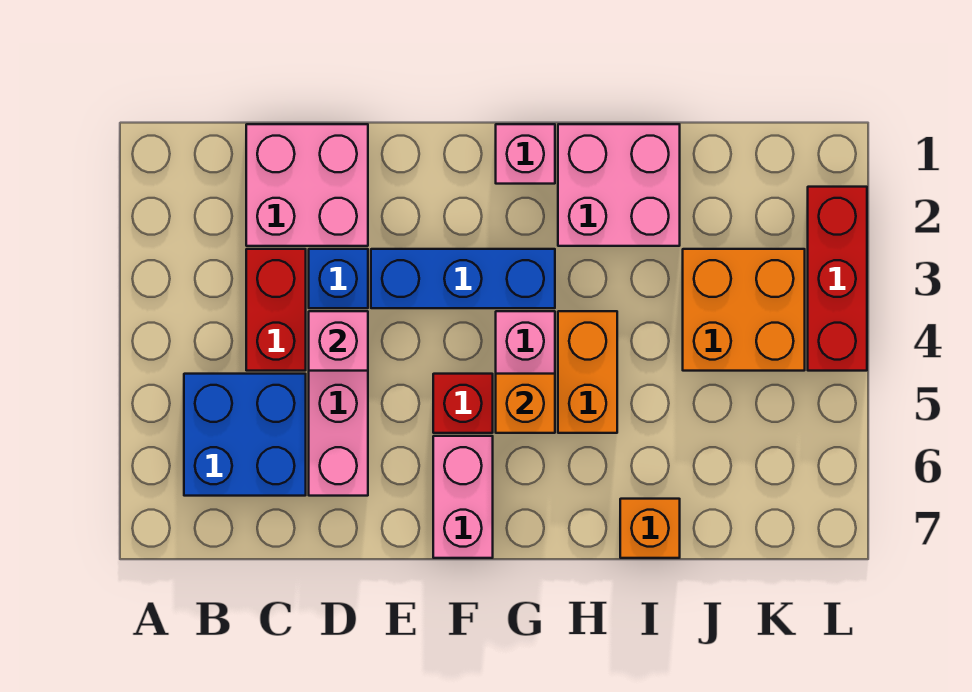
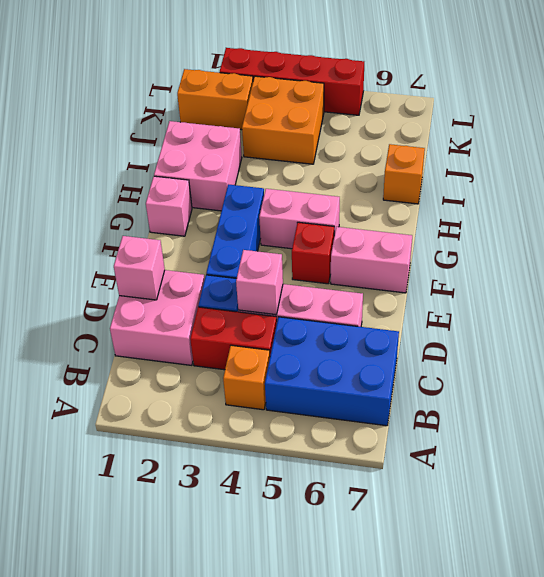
blue brick B5:C6 level 1 -> blue brick B5:C7 level 1
none -> pink brick D1 level 2
orange brick G5 level 2 -> orange brick B4 level 1
orange brick H4:H5 level 1 -> orange brick K1:K2 level 1
red brick L2:L4 level 1 -> red brick L2:L5 level 1

